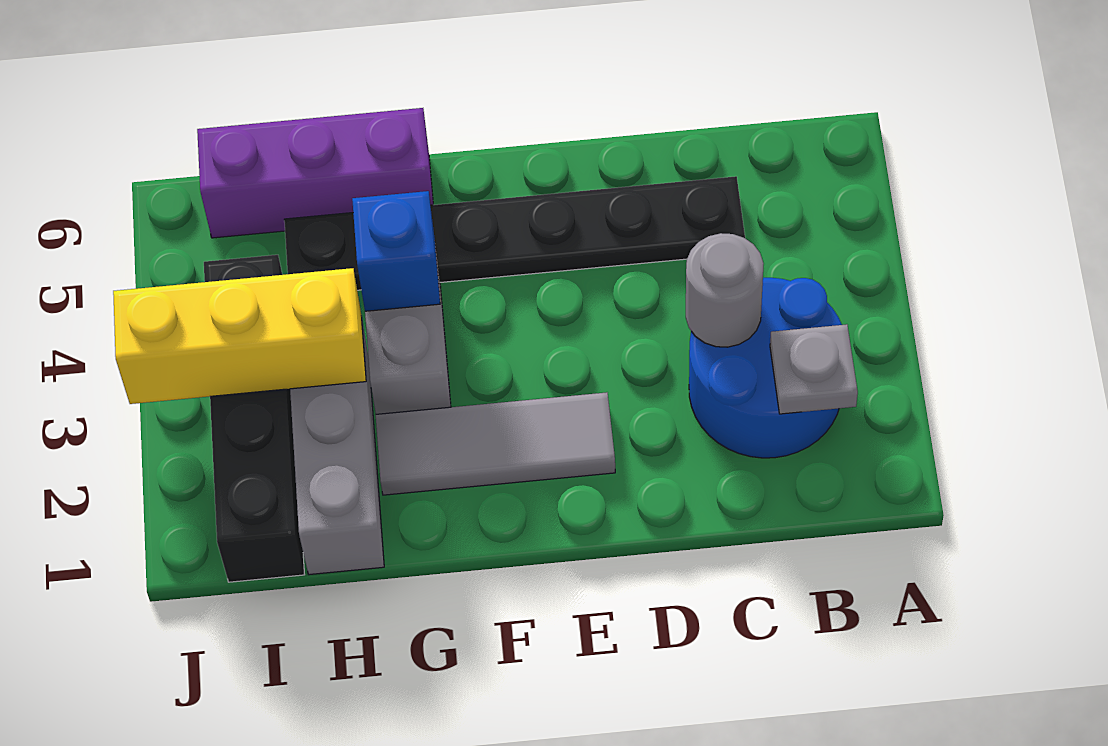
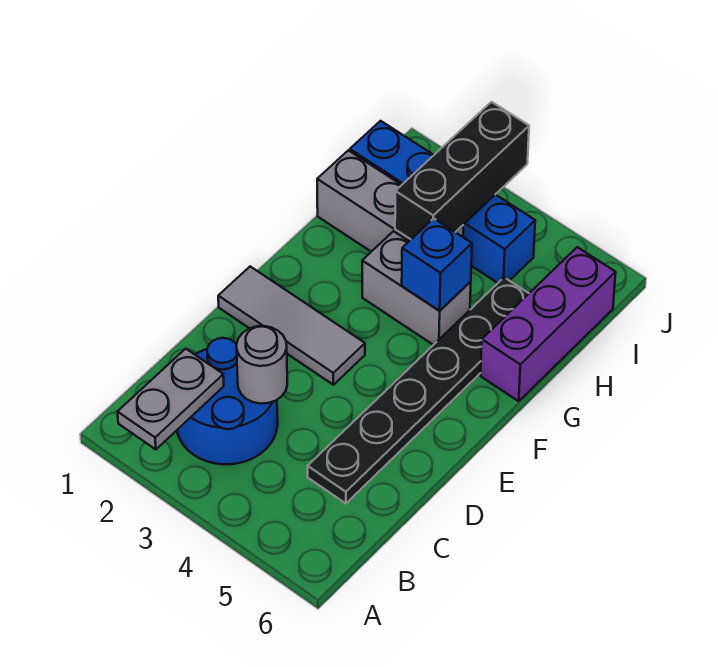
grey plate B2 level 2 -> grey plate A2:B2 level 2
grey tile E2:G2 level 1 -> grey tile E1:E3 level 1
yellow brick H3:J3 level 2 -> black brick H3:J3 level 2
black brick I1:I4 level 1 -> blue brick I1:I4 level 1

